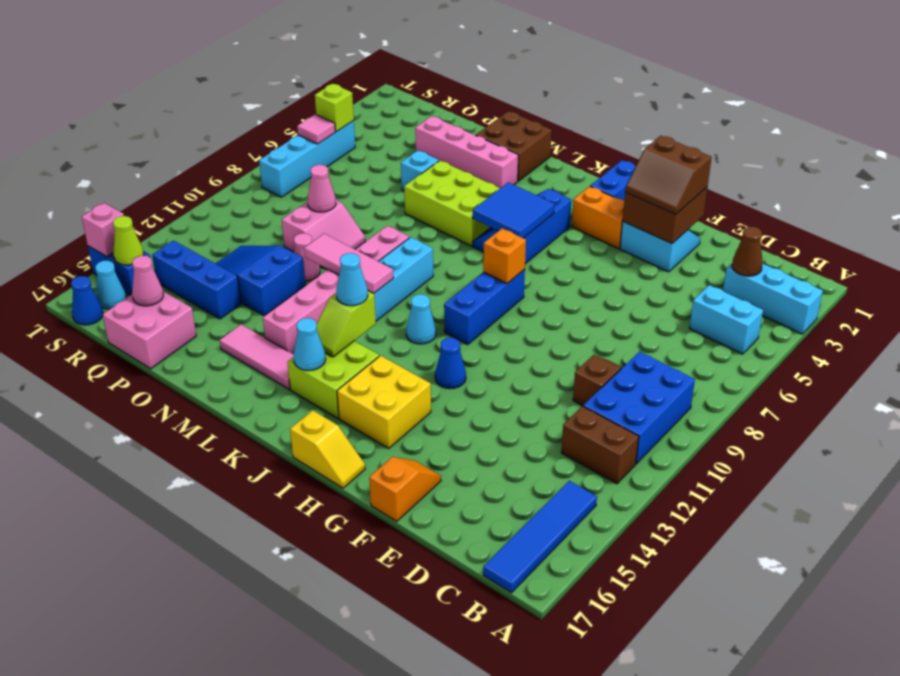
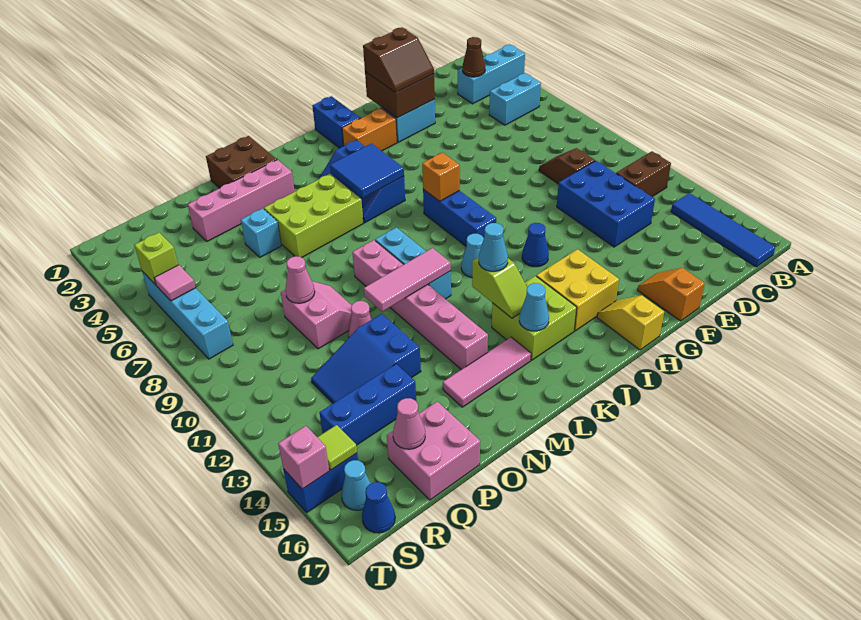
blue brick B9:C11 level 1 -> blue brick D11:E13 level 1
yellow slope H17:I17 level 1 top I -> yellow slope H16:H17 level 1 top 17
lime cone S15 level 2 -> lime tile S15 level 2

